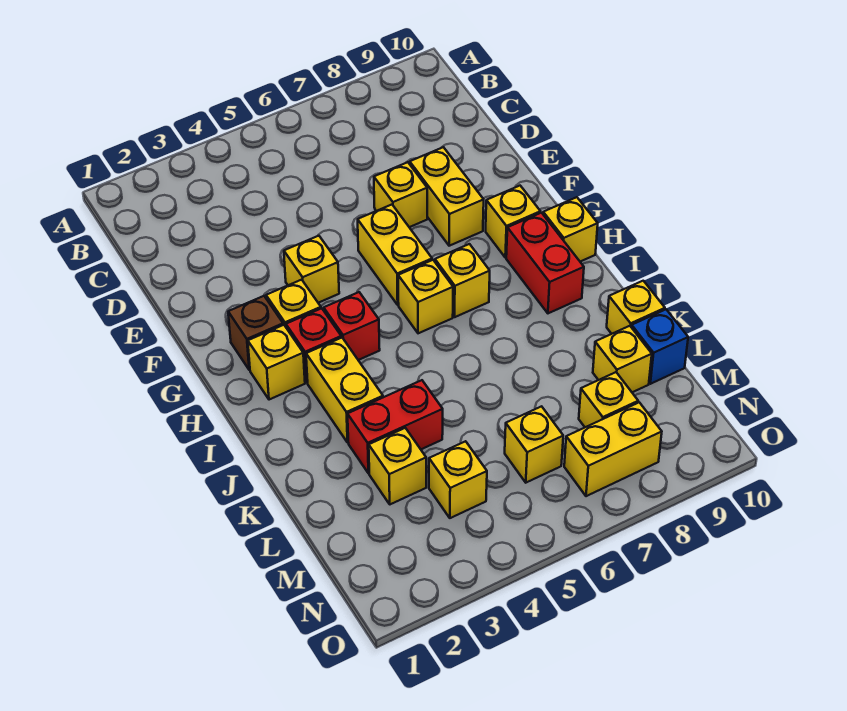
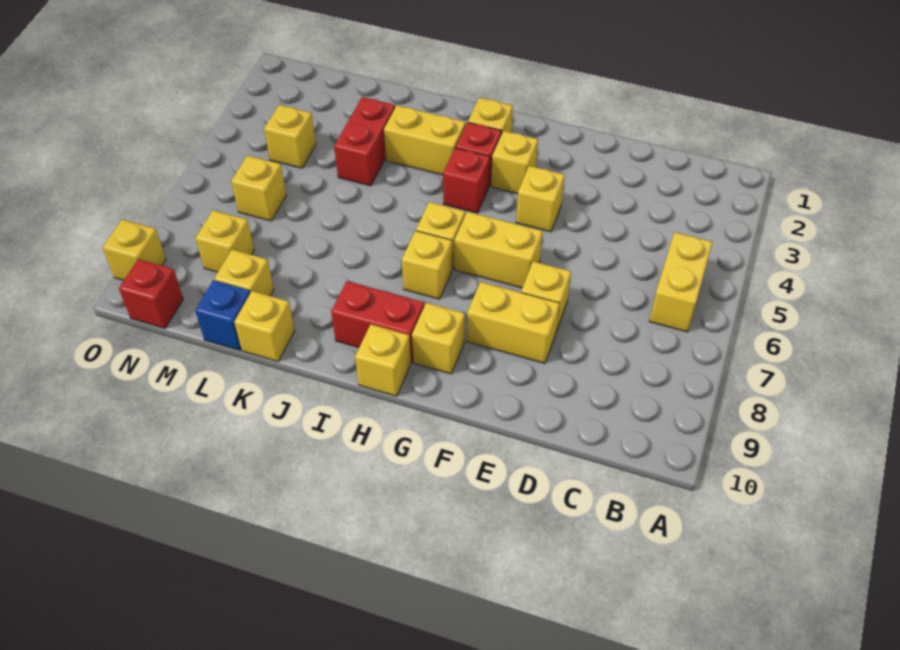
brown brick G2 level 1 -> none
yellow brick L3 level 1 -> yellow brick O9 level 1
yellow brick N7:N8 level 1 -> yellow brick B5:B6 level 1
none -> red brick N10 level 1

